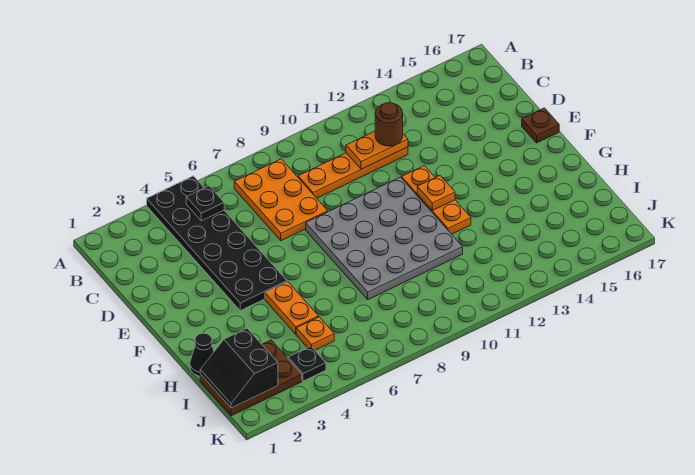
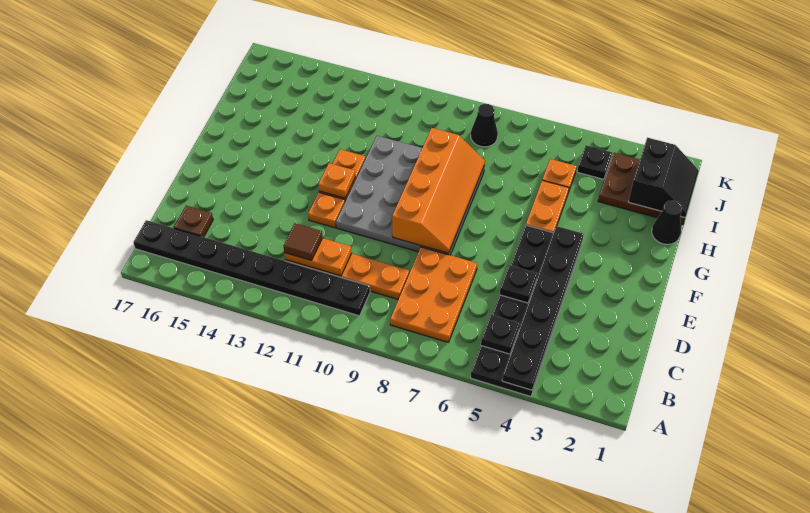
none -> black plate A4:F4 level 2
none -> black plate B10:B17 level 1
brown round brick C12 level 3 -> brown tile C12 level 3
none -> black plate D5 level 2
none -> orange slope E8:H9 level 2 top 9
brown plate E17 level 1 -> brown plate C16 level 1
none -> black cone J8 level 1

